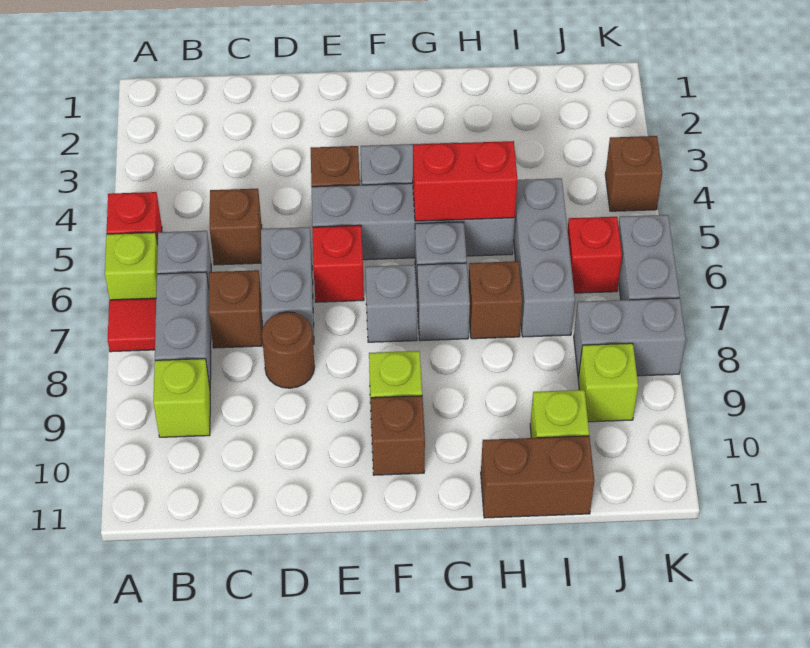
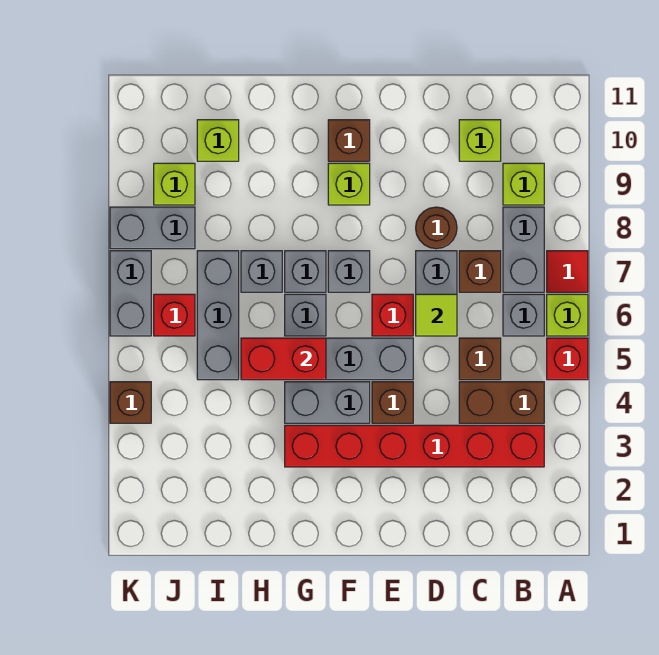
none -> red brick B3:G3 level 1
none -> lime brick C10 level 1
none -> lime tile D6 level 2
brown brick H7 level 1 -> grey brick H7 level 1
brown brick H11:I11 level 1 -> brown brick B4:C4 level 1

